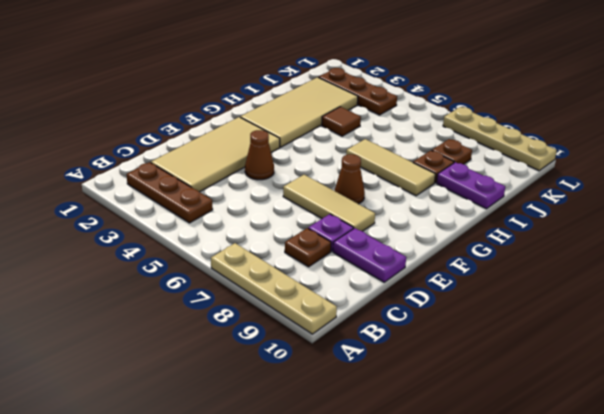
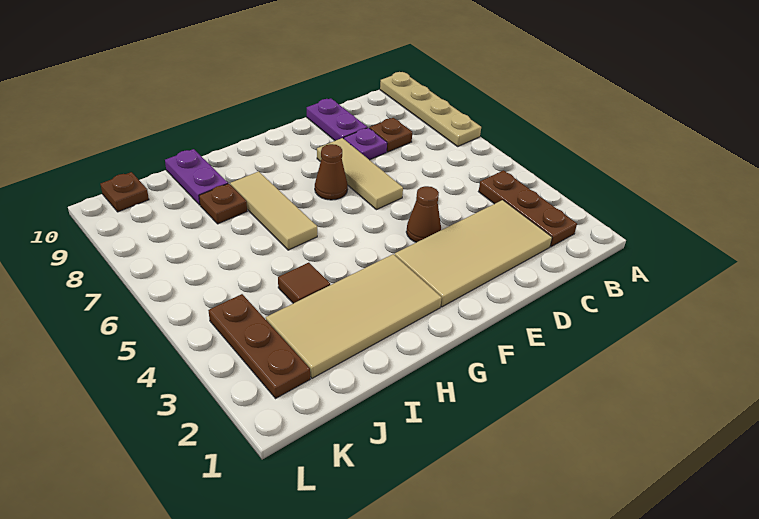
brown plate J8 level 1 -> brown plate K10 level 1
tan plate L7:L10 level 1 -> none

